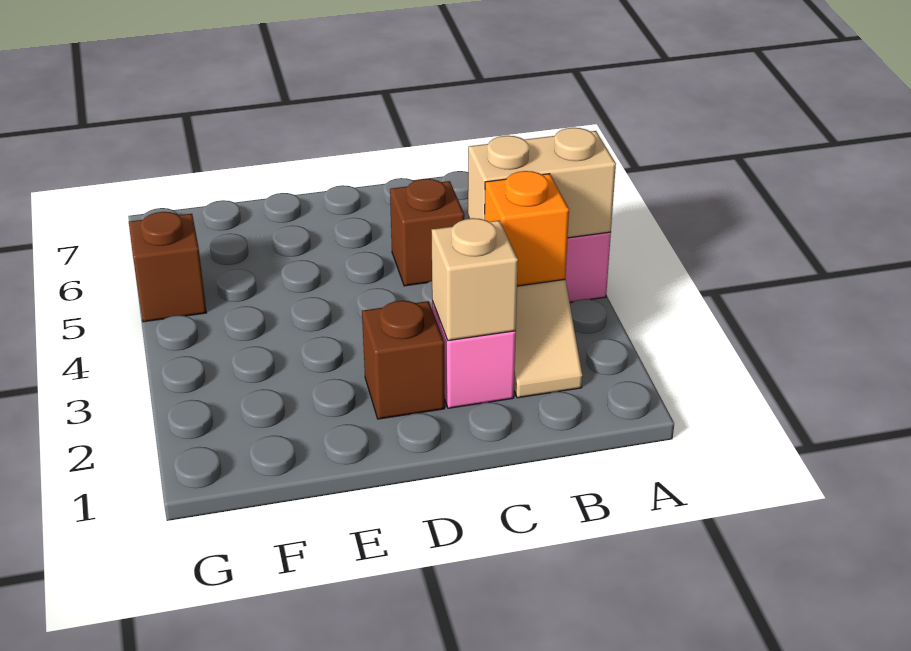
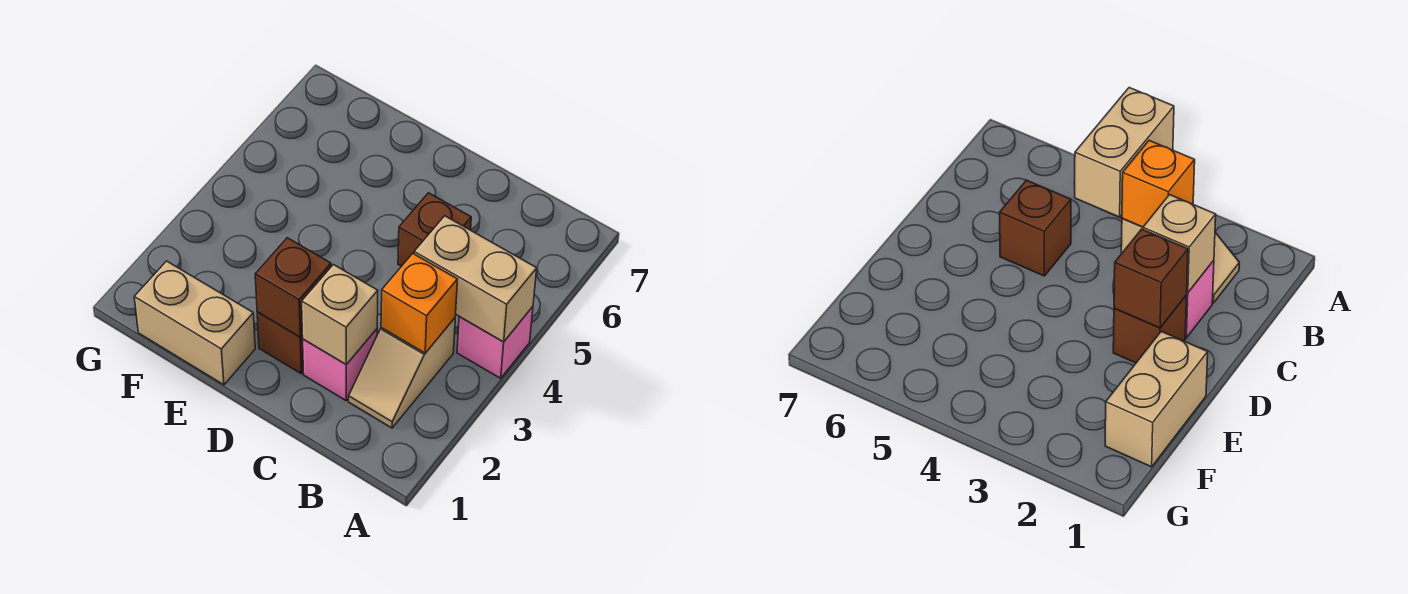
none -> tan brick E1:F1 level 1
brown brick G5 level 1 -> brown brick D2 level 2

